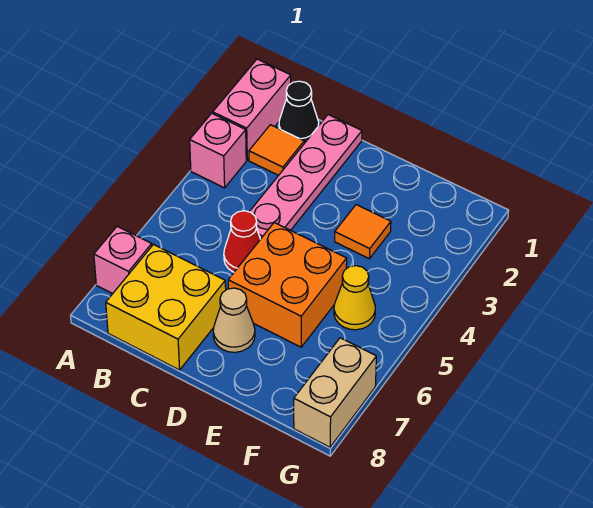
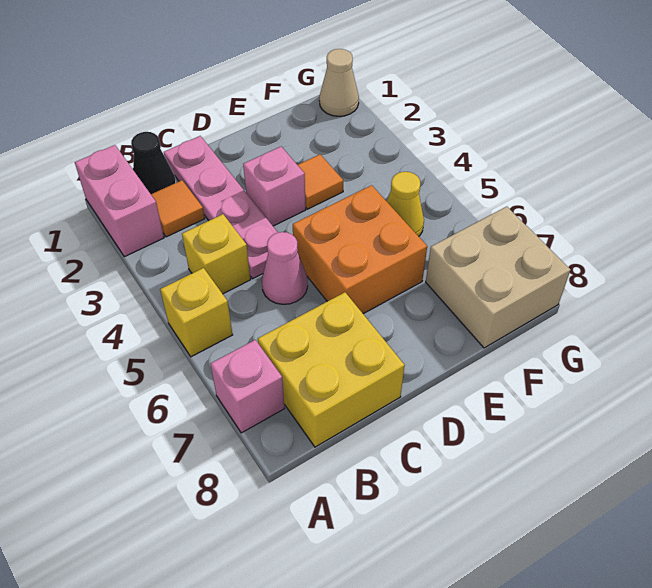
pink brick A3 level 1 -> pink brick D3 level 1
none -> yellow brick A5 level 1
none -> yellow brick B4 level 1
red cone C5 level 1 -> pink cone C5 level 1
tan cone D7 level 1 -> tan cone G1 level 1
tan brick G7:G8 level 1 -> tan brick F7:G8 level 1

